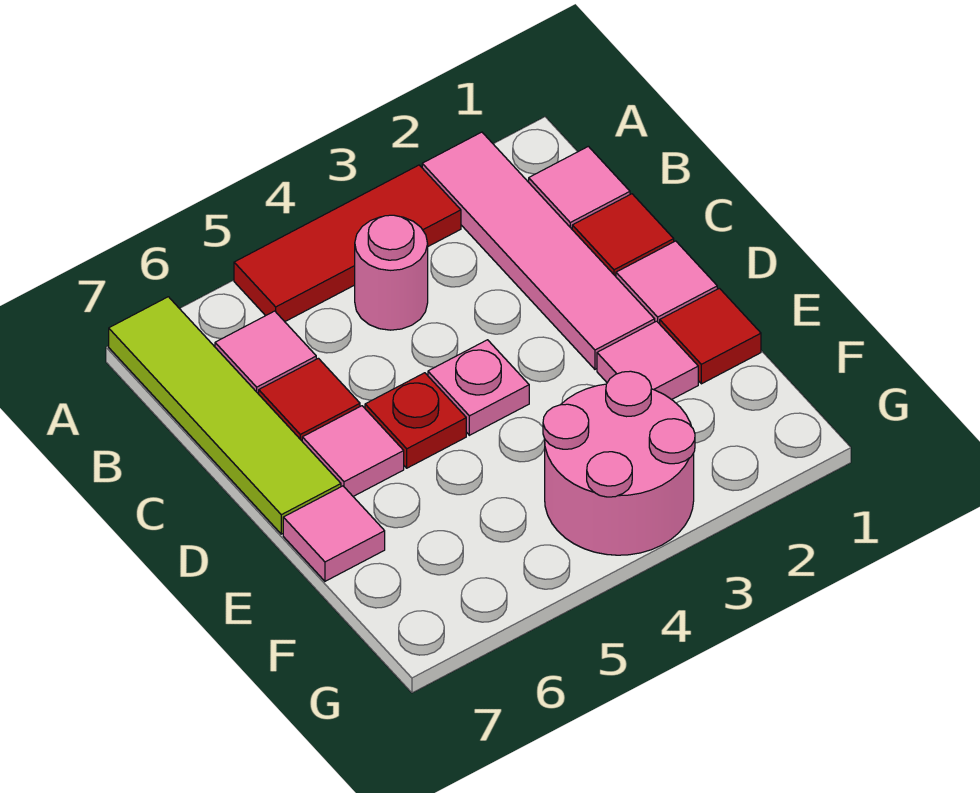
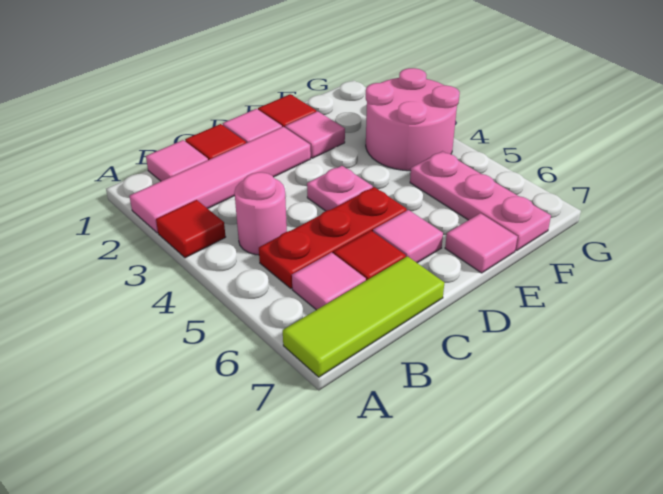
red tile A3:A5 level 1 -> red tile A3 level 1
lime tile A7:D7 level 1 -> lime tile A7:C7 level 1
red plate D5 level 1 -> red plate B5:D5 level 1
none -> pink plate F5:F7 level 1

